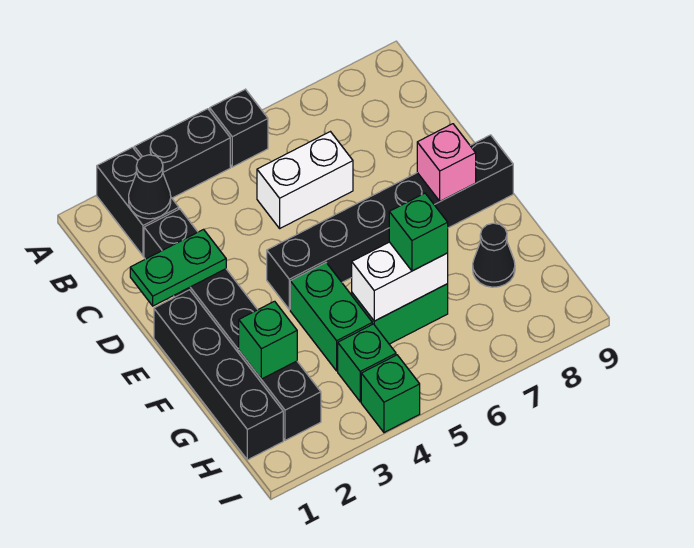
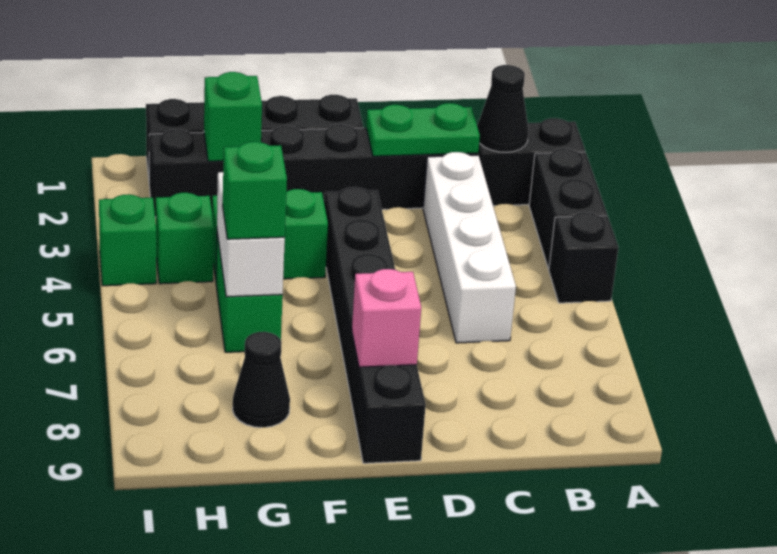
white brick C5:C6 level 1 -> white brick C3:C6 level 1
green plate D1:D2 level 2 -> green plate C2:D2 level 2

